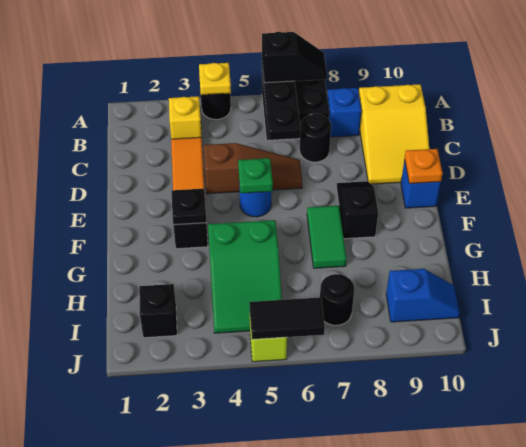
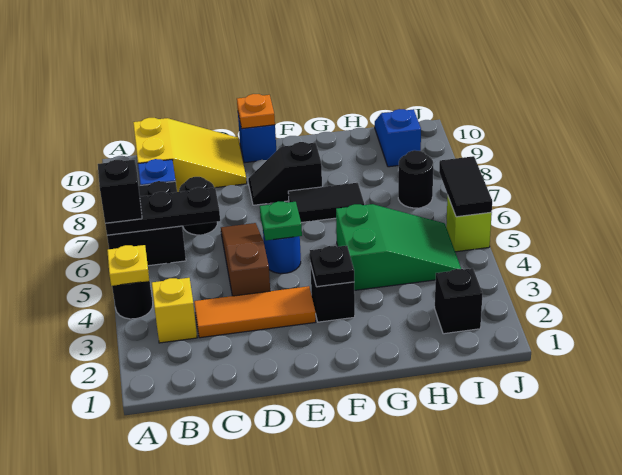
green tile F7:G7 level 1 -> black tile F7:G7 level 1

